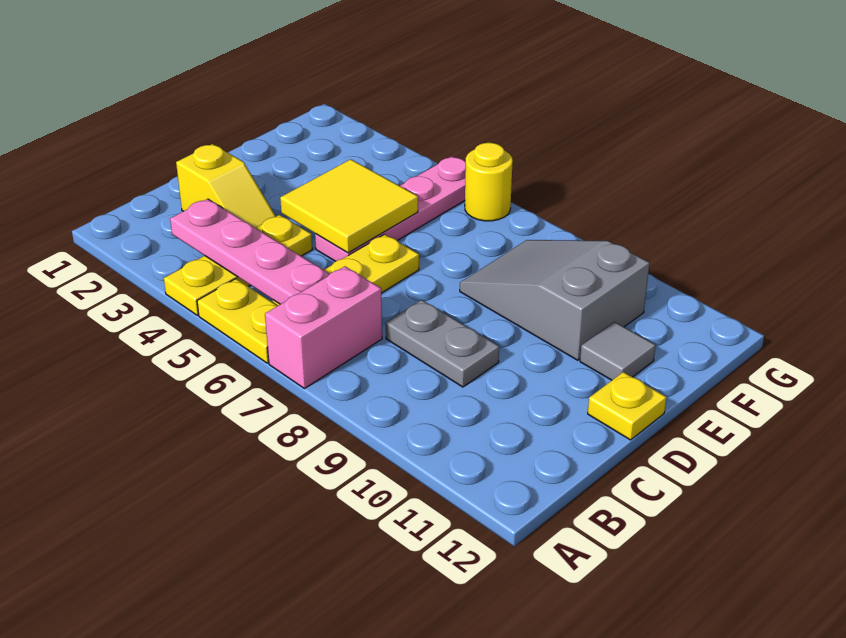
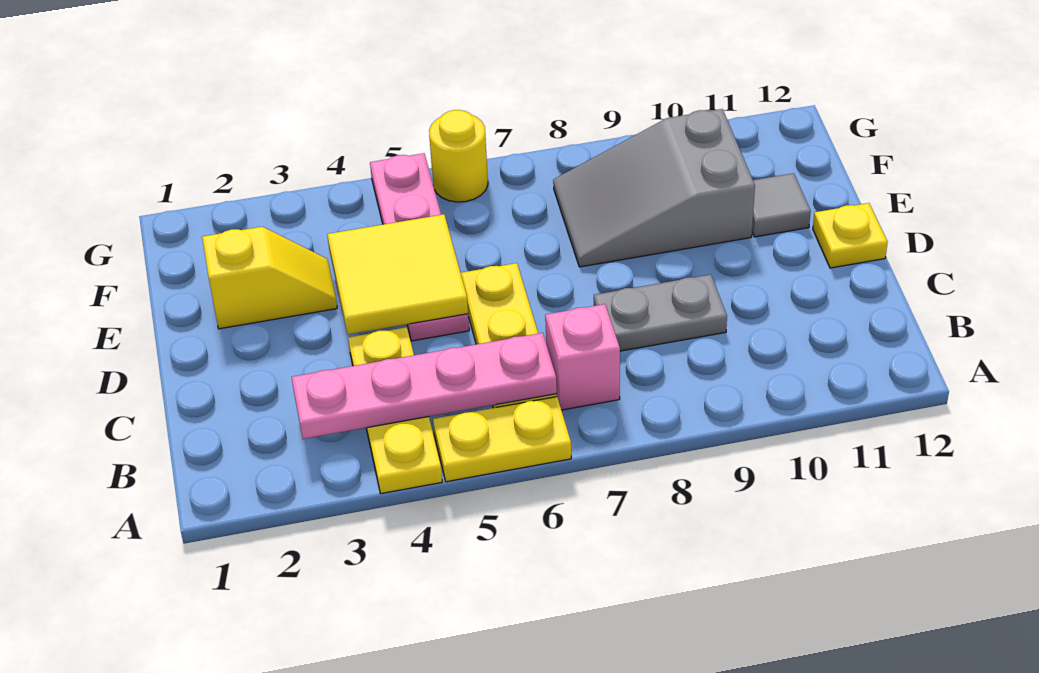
pink brick A7:B7 level 1 -> pink brick B7 level 1
yellow slope C2:C3 level 1 top 2 -> yellow slope E2:E3 level 1 top 2

